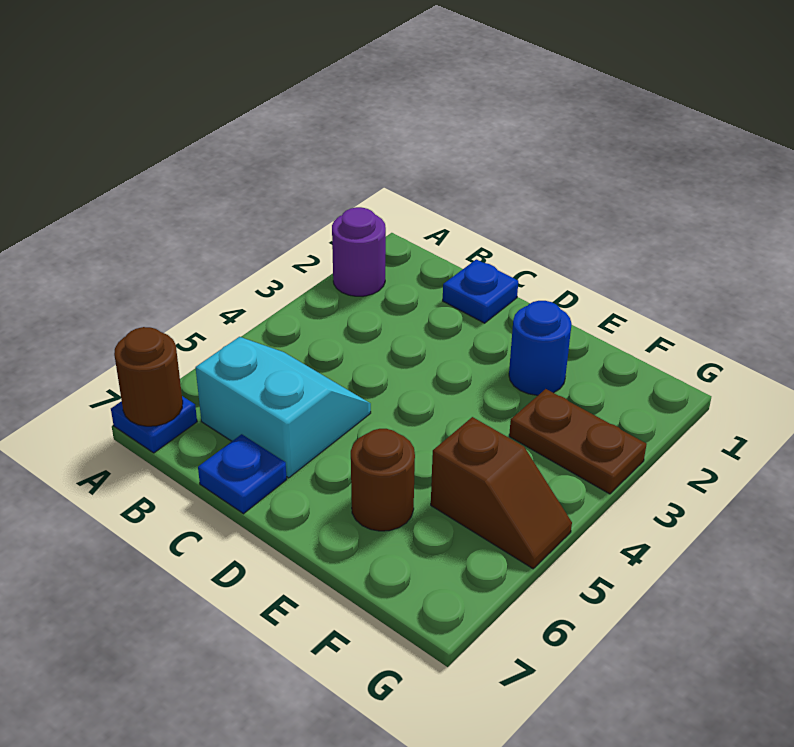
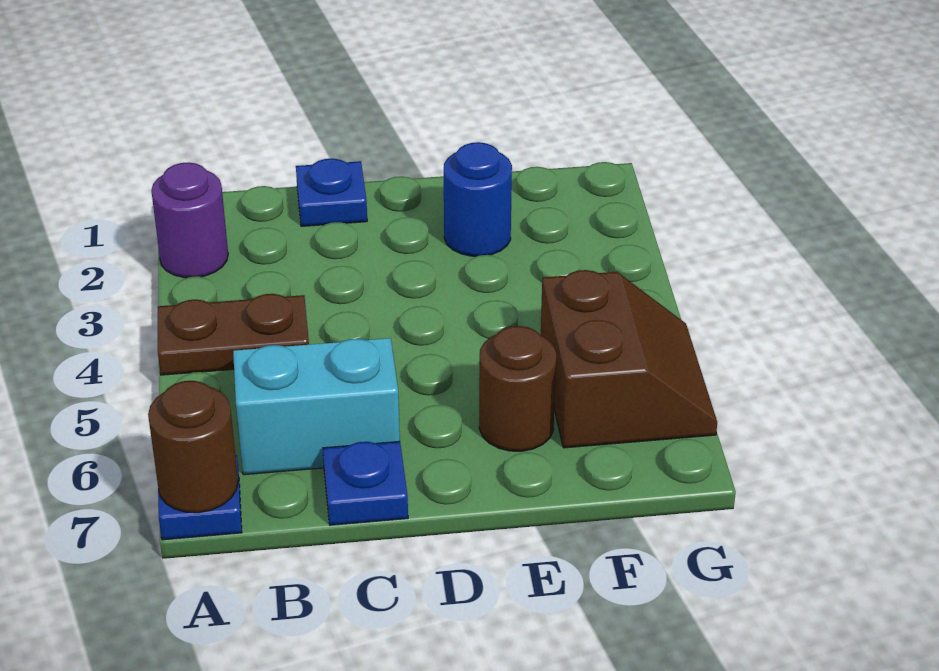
brown plate F3:G3 level 1 -> brown plate A4:B4 level 1
brown slope F5:G5 level 1 top F -> brown slope F5:G6 level 1 top F

